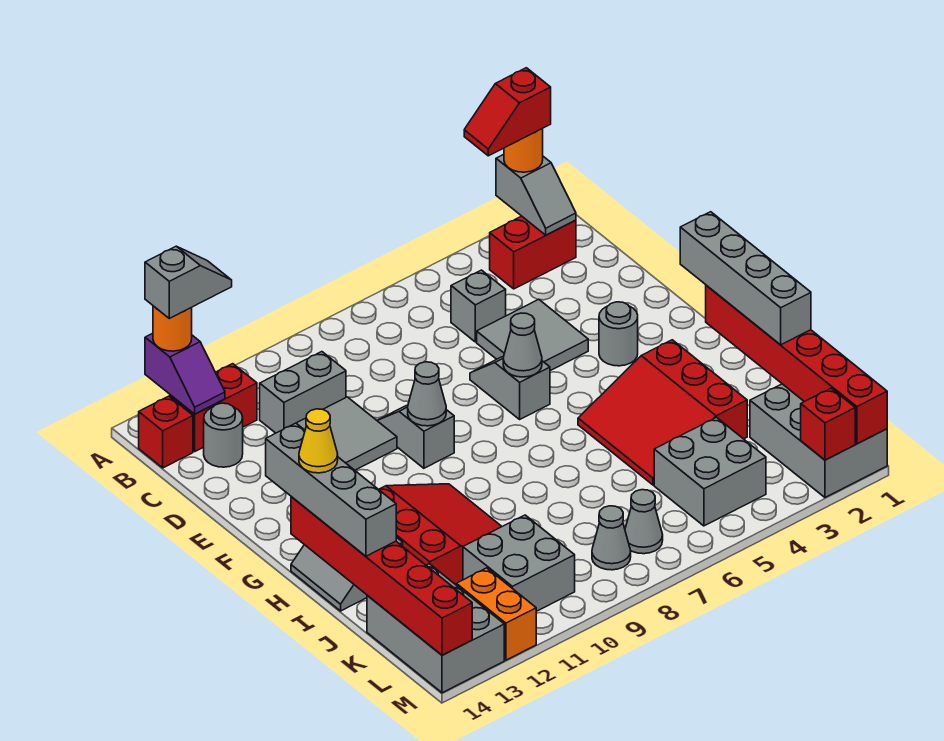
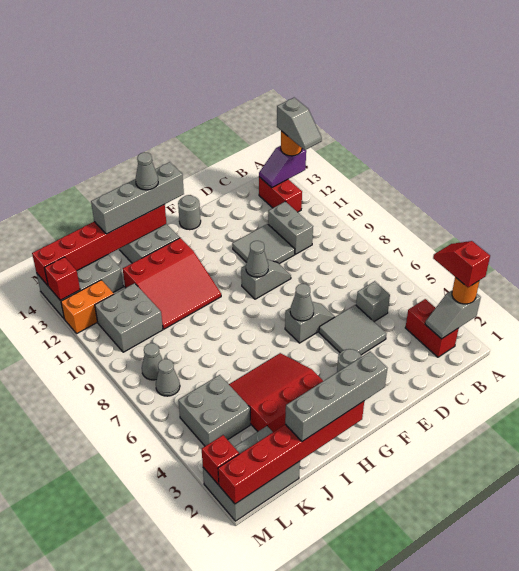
red brick B14 level 1 -> red brick M13 level 2
grey round brick C13 level 1 -> grey round brick F14 level 1
yellow cone H14 level 4 -> grey cone H14 level 4

